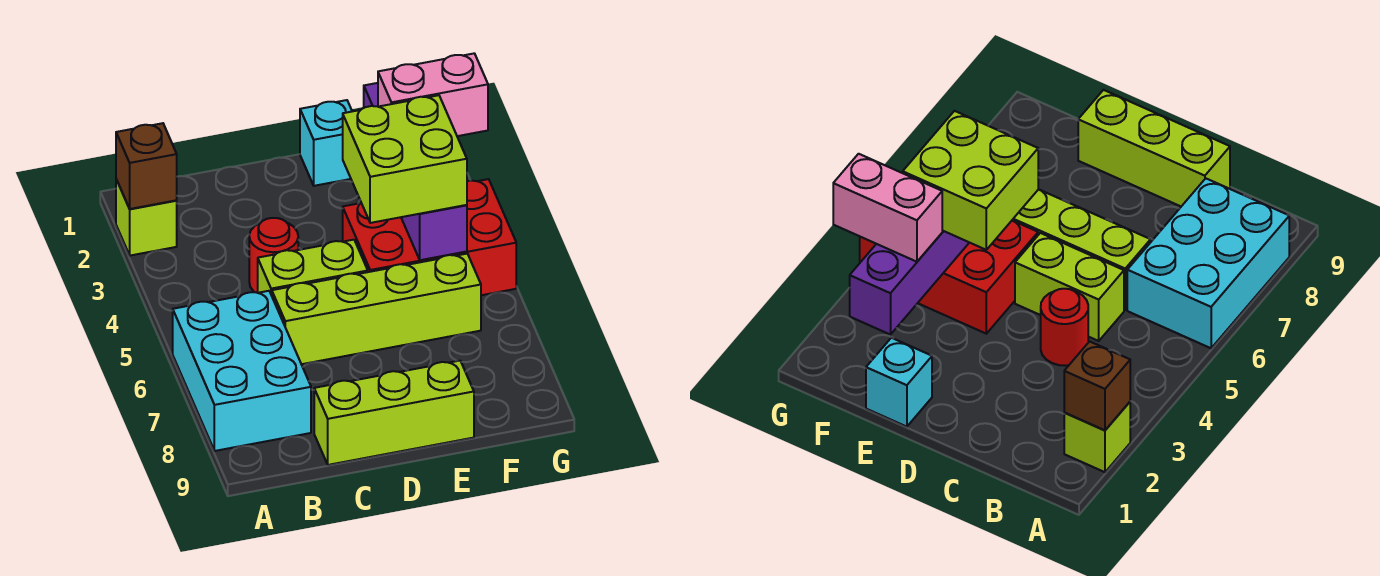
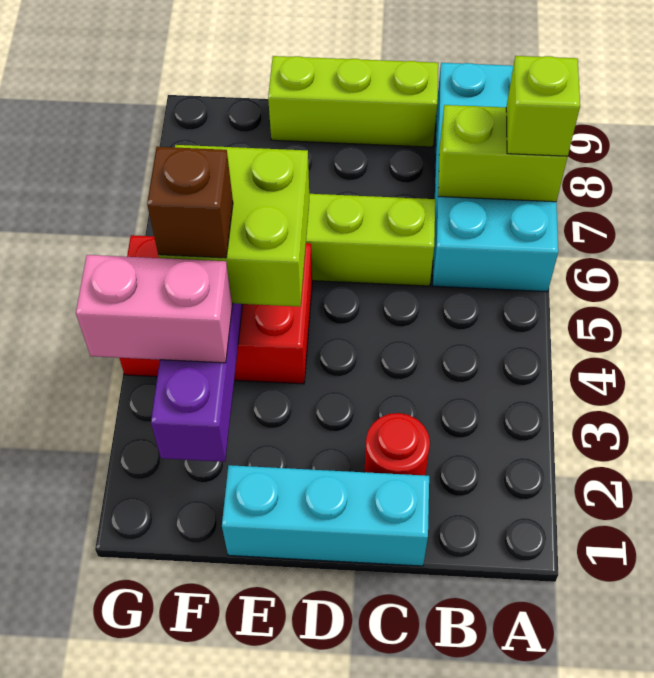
lime brick A2 level 1 -> lime brick A7 level 3
brown brick A2 level 2 -> brown brick F4 level 4
cyan brick A6:B8 level 1 -> cyan brick A6:B9 level 1
red round brick C4 level 1 -> red round brick C2 level 1
lime brick C5:D5 level 1 -> lime brick A7:B7 level 2
cyan brick E1 level 1 -> cyan brick C1:E1 level 1

